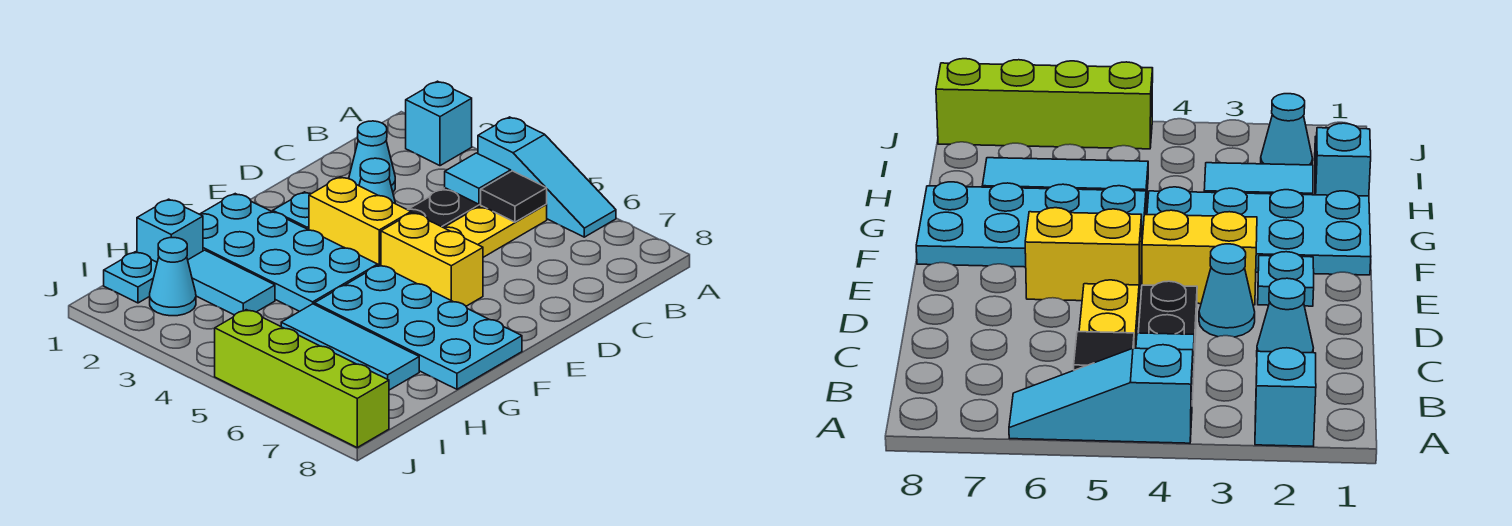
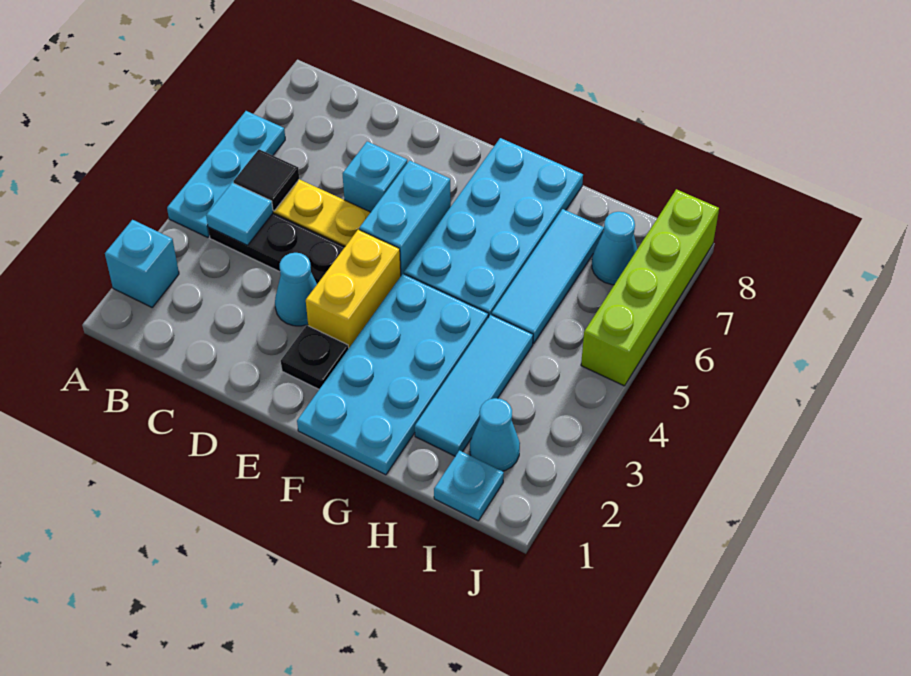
cyan slope A4:A6 level 1 top 4 -> cyan plate A4:A6 level 1
cyan cone C2 level 1 -> cyan cone I7 level 1
cyan plate E2 level 1 -> black plate E2 level 1
yellow brick E5:E6 level 1 -> cyan brick E5:E6 level 1
cyan brick H1 level 1 -> cyan brick D6 level 1
cyan tile H2:H3 level 1 -> cyan tile H2:H4 level 1

